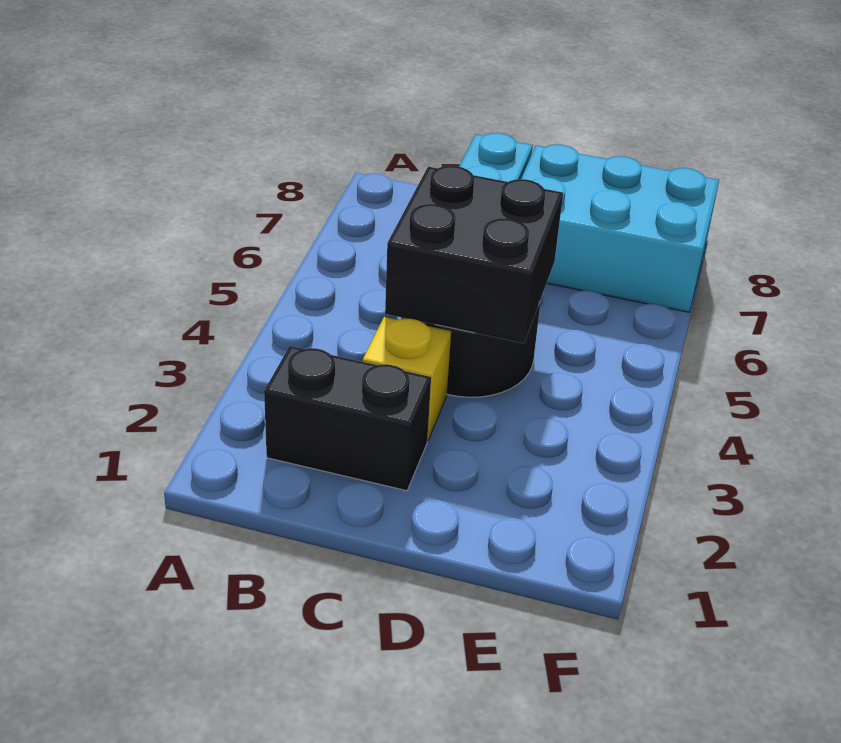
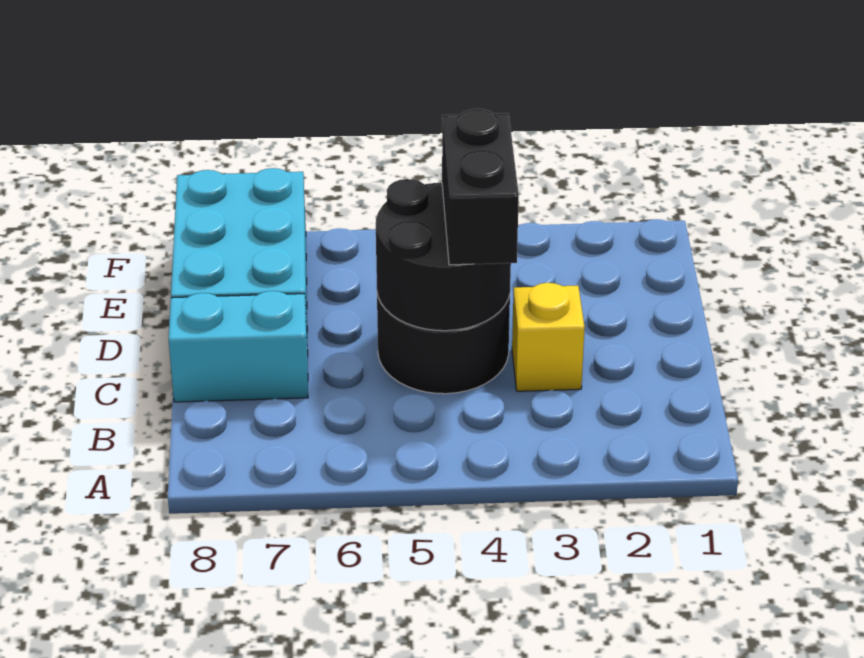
black brick B2:C2 level 1 -> black brick C4:D4 level 3
black brick C4:D5 level 2 -> black round brick C4:D5 level 2

